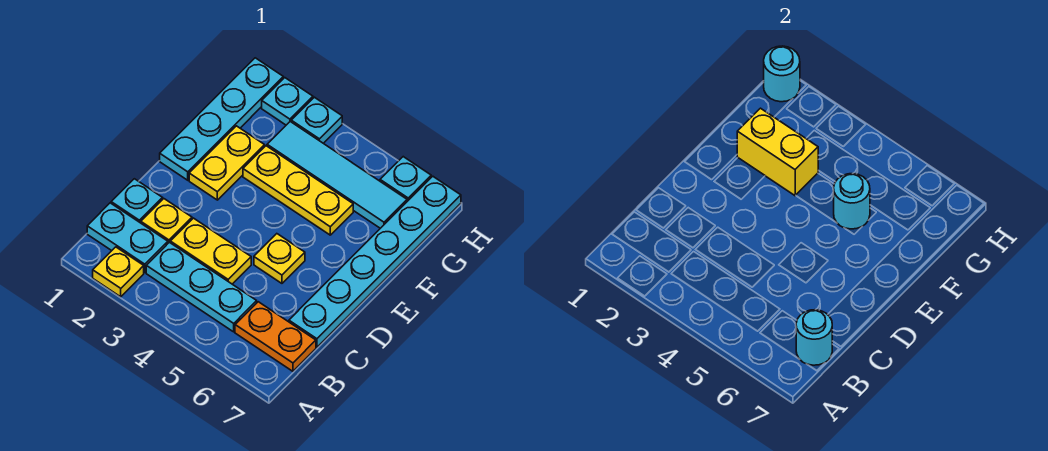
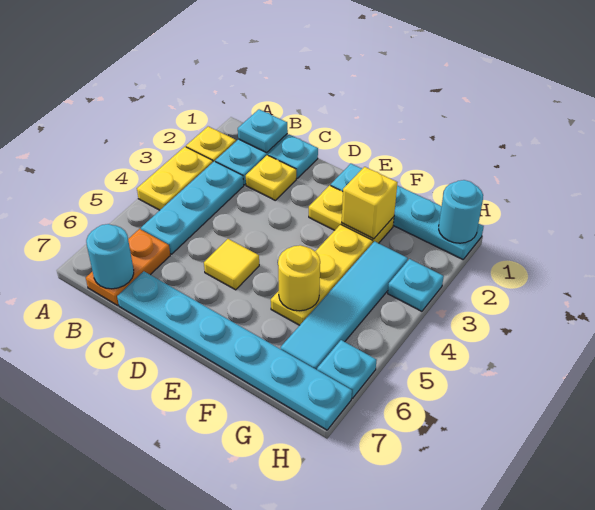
yellow plate C3:C4 level 1 -> yellow plate A3:A4 level 1
yellow plate D5 level 1 -> yellow tile D5 level 1
yellow brick F2:F3 level 2 -> yellow brick F2 level 2
cyan round brick F5 level 2 -> yellow round brick F5 level 2
cyan plate H2 level 1 -> cyan plate B1 level 2

